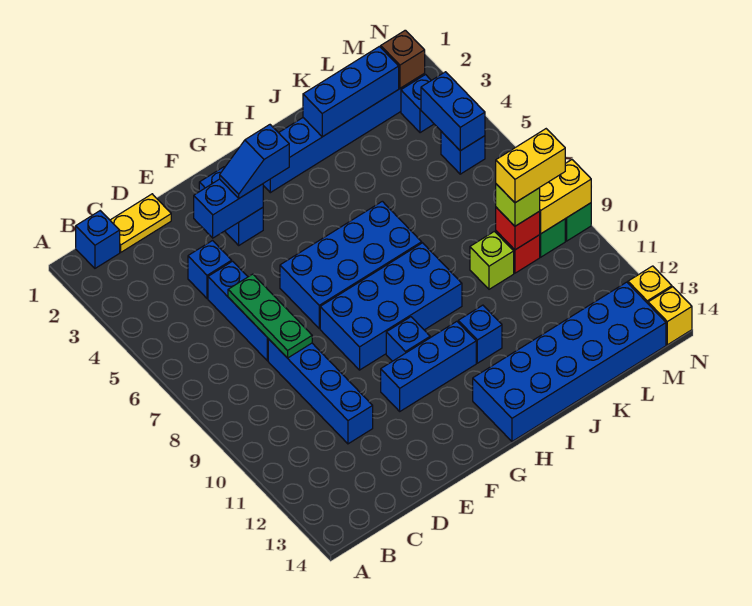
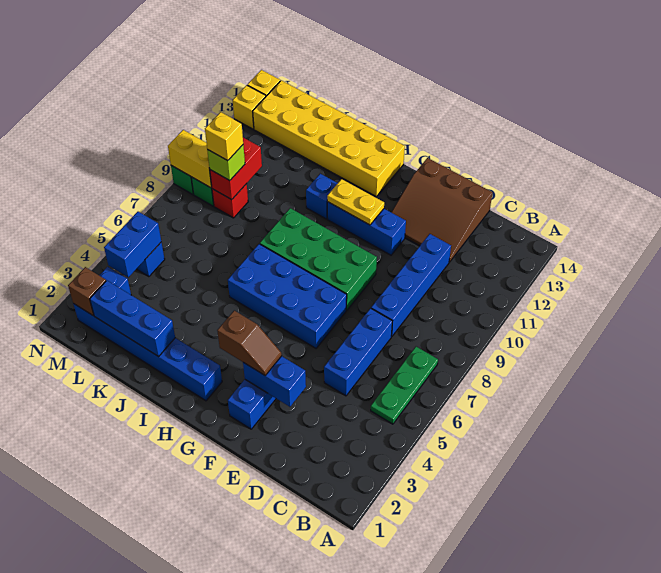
blue brick B1 level 1 -> none
yellow plate C1:D1 level 1 -> yellow plate G11:H11 level 2
blue brick D4 level 1 -> none
green plate D6:D8 level 2 -> green plate B5:B7 level 1
none -> brown slope D12:F14 level 1 top 14
blue slope F3:G3 level 3 top G -> brown slope F3:G3 level 3 top G
blue brick F8:I9 level 1 -> green brick F8:I9 level 1
blue brick G10 level 1 -> none
blue brick H13:M14 level 1 -> yellow brick H13:M14 level 1
lime brick K9 level 1 -> none
red brick L9 level 2 -> red brick L9:L10 level 2
yellow brick L9:M9 level 4 -> yellow brick L9 level 4

